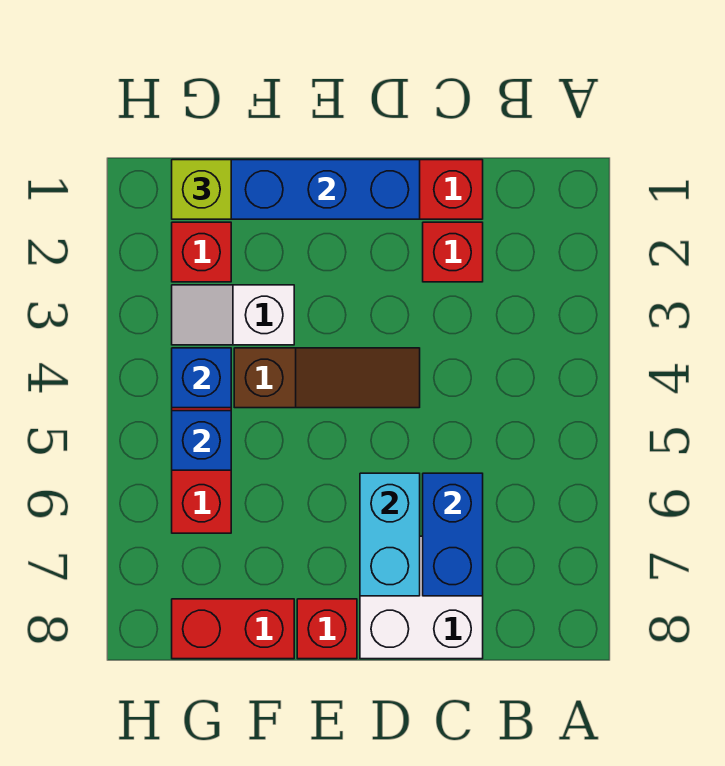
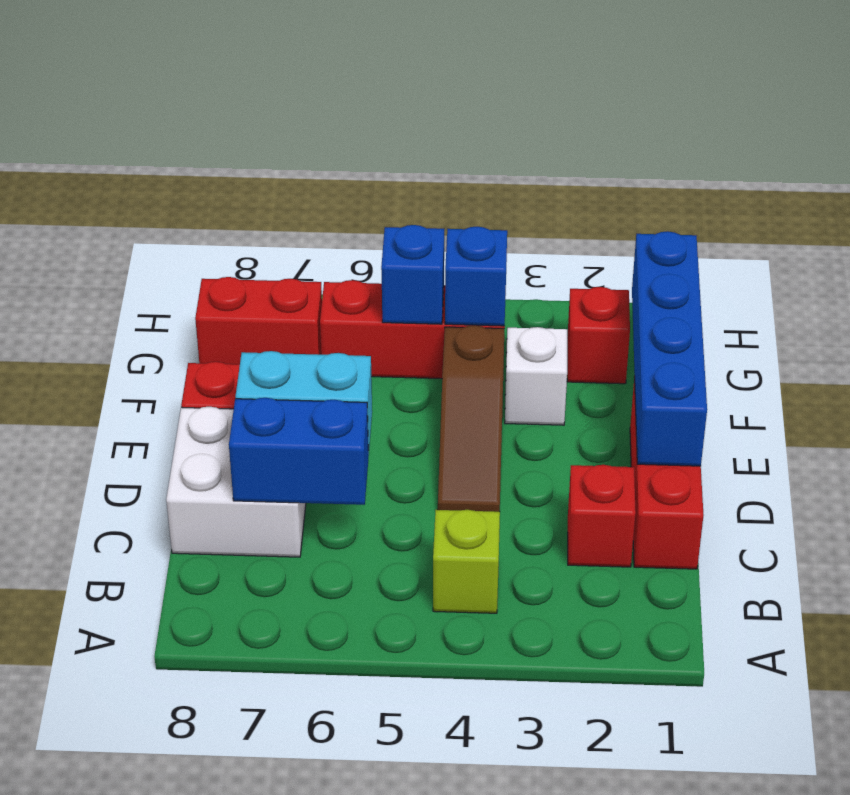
red brick F8:G8 level 1 -> red brick G7:G8 level 1
lime brick G1 level 3 -> lime brick B4 level 1

